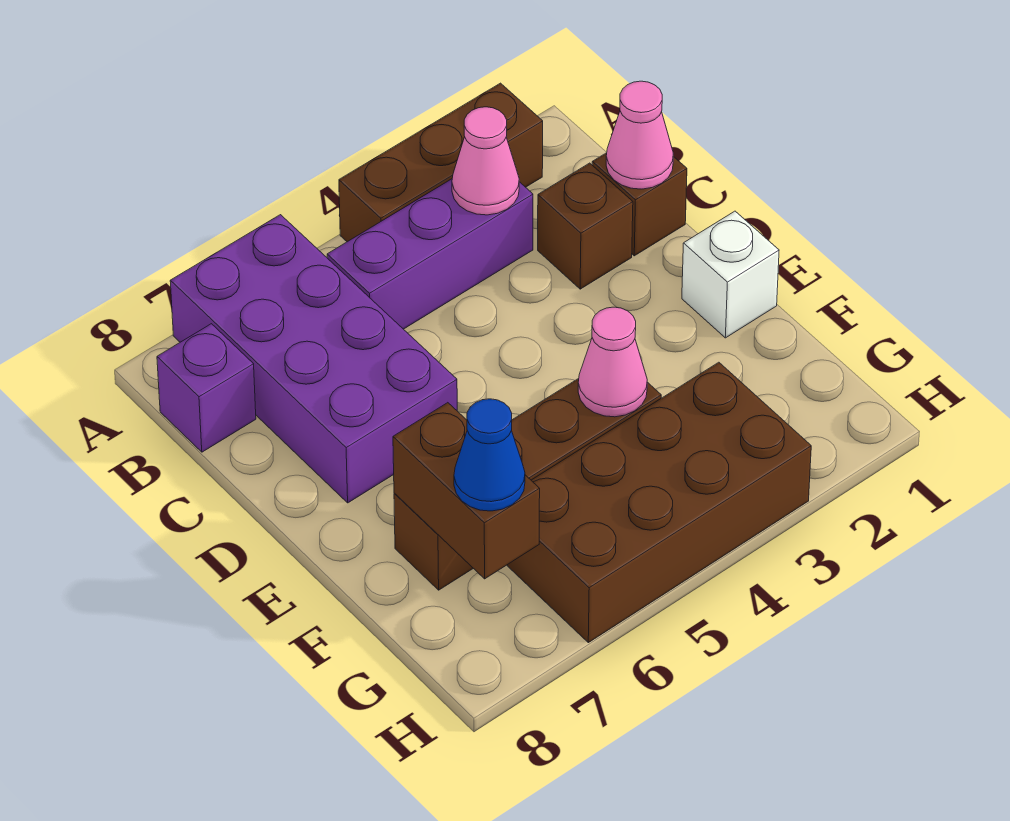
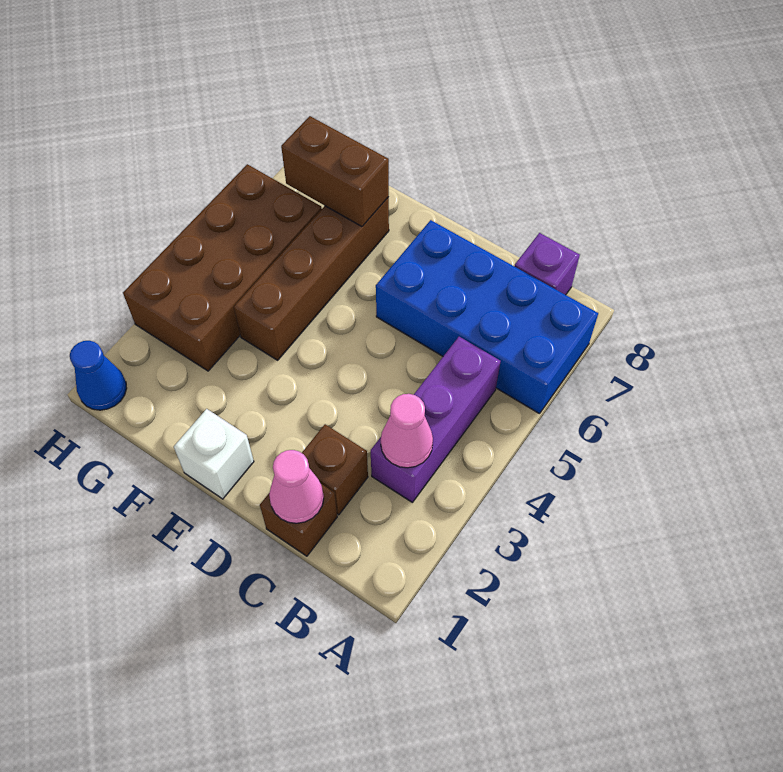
brown brick A2:A4 level 1 -> none
purple brick A6:D7 level 1 -> blue brick A6:D7 level 1
pink cone F4 level 2 -> none
blue cone G7 level 3 -> blue cone H1 level 1

